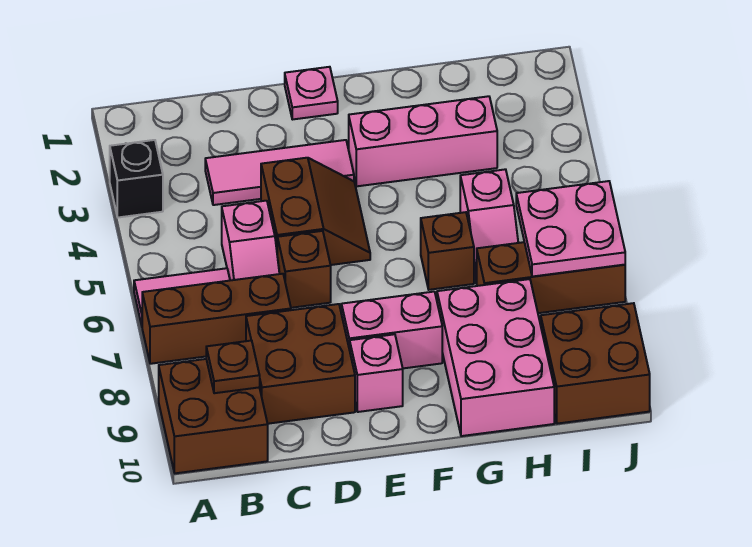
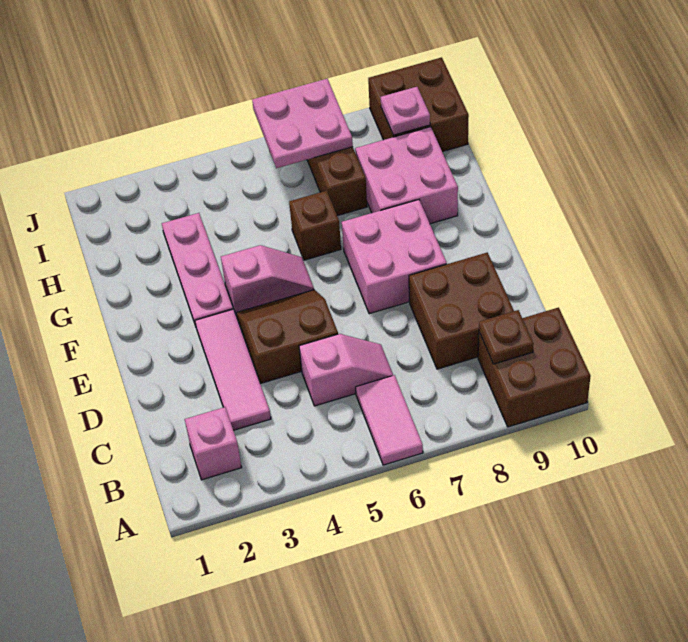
black brick A3 level 1 -> none
brown brick A7:C7 level 1 -> none
brown brick D6 level 1 -> none
pink plate E1 level 1 -> pink plate I9 level 2
pink brick E8:F8 level 1 -> pink brick E7:F8 level 1
pink brick E9 level 1 -> pink brick B2 level 1
pink brick F3:H3 level 1 -> pink plate F3:H3 level 1
pink brick G8:H10 level 1 -> pink brick G8:H9 level 1
pink slope H5:H6 level 1 top 5 -> pink slope F4:F5 level 1 top 4

